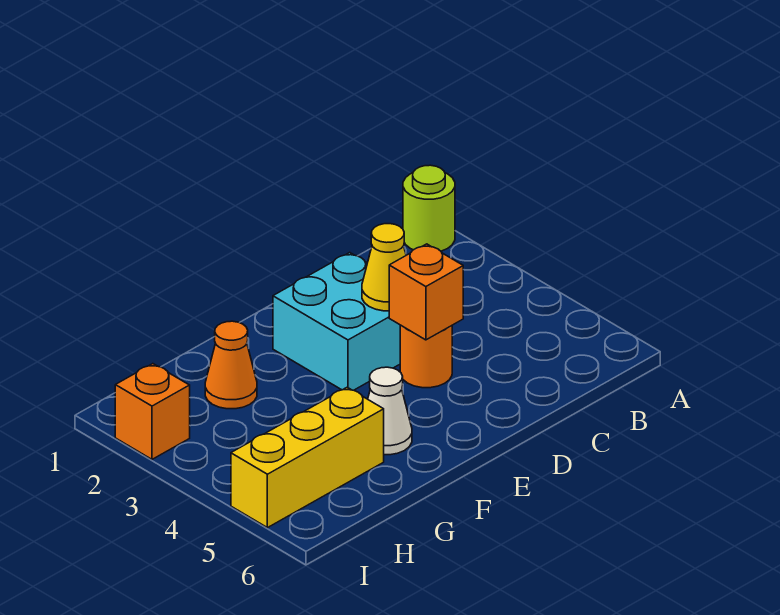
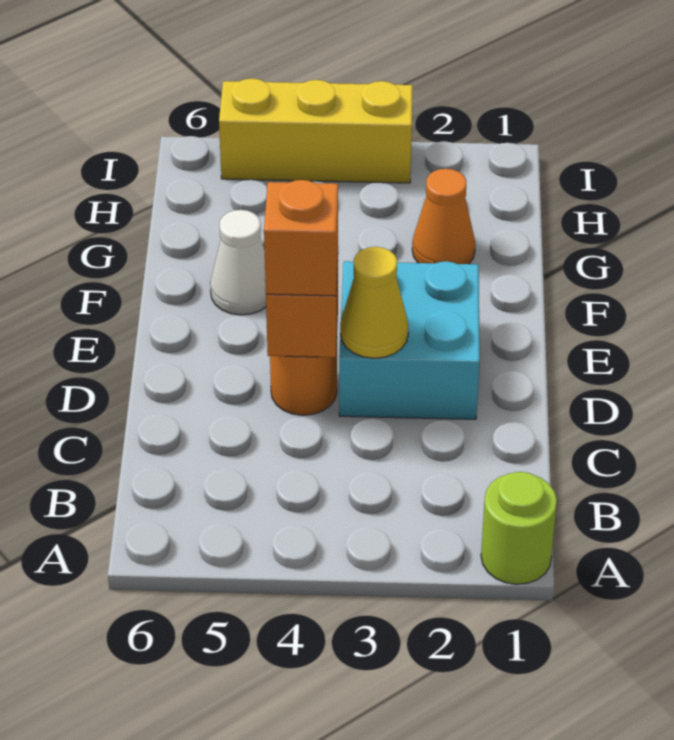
yellow brick G5:I5 level 1 -> yellow brick I3:I5 level 1
orange brick I2 level 1 -> orange brick D4 level 3

